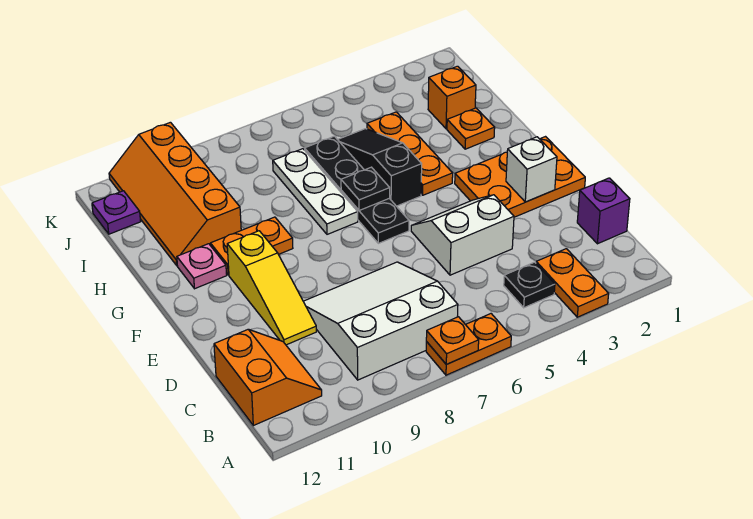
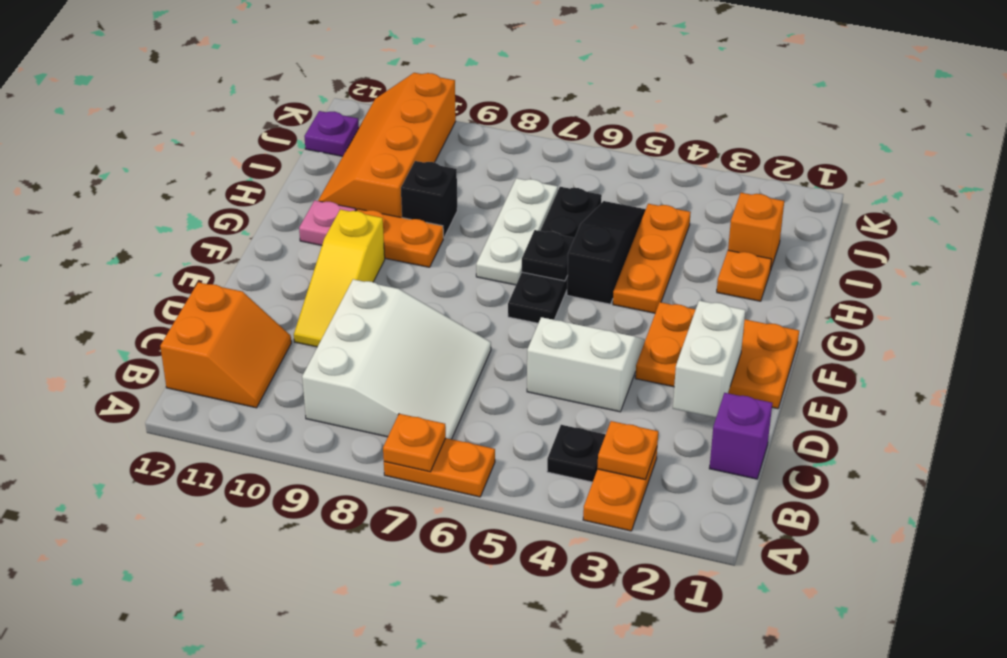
none -> orange plate B3 level 2
white slope B7:D9 level 1 top B -> white slope B7:D9 level 1 top 9
white brick E2 level 2 -> white brick D2:E2 level 2
none -> black brick H9 level 1

